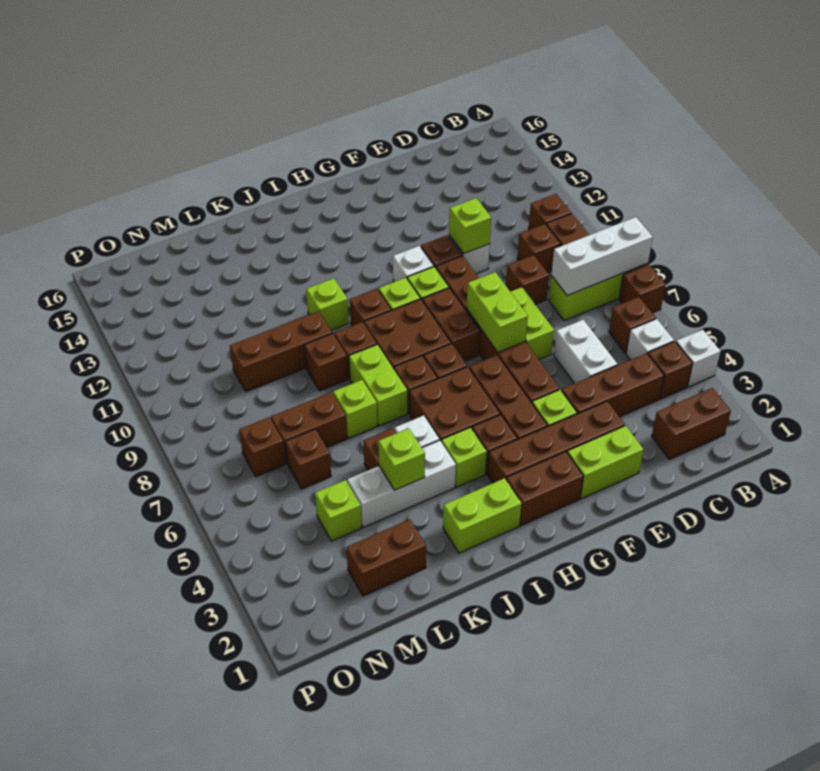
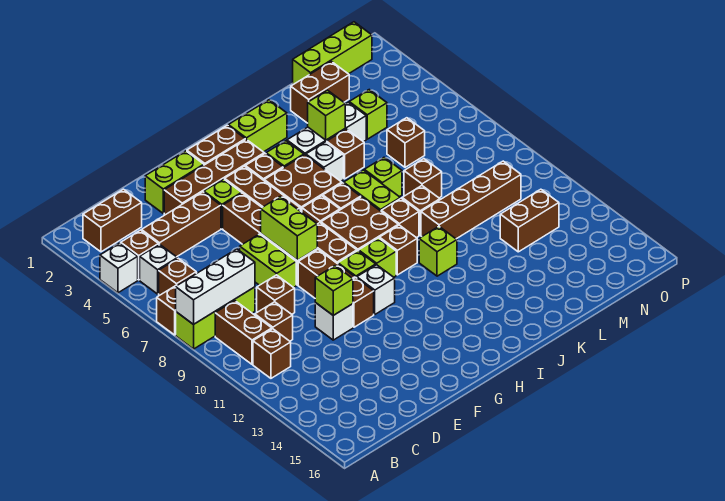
white brick D5:D6 level 1 -> none
brown brick K10:M10 level 1 -> brown brick K10:N10 level 1
brown brick L7:M7 level 1 -> brown brick M12:N12 level 1
none -> lime brick M1:O1 level 1
brown brick N7 level 1 -> brown brick L8 level 1

